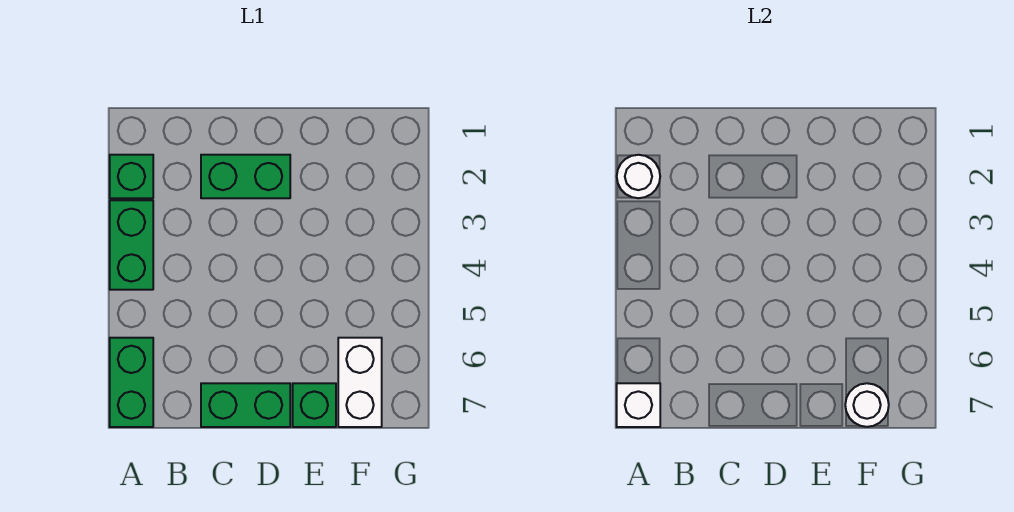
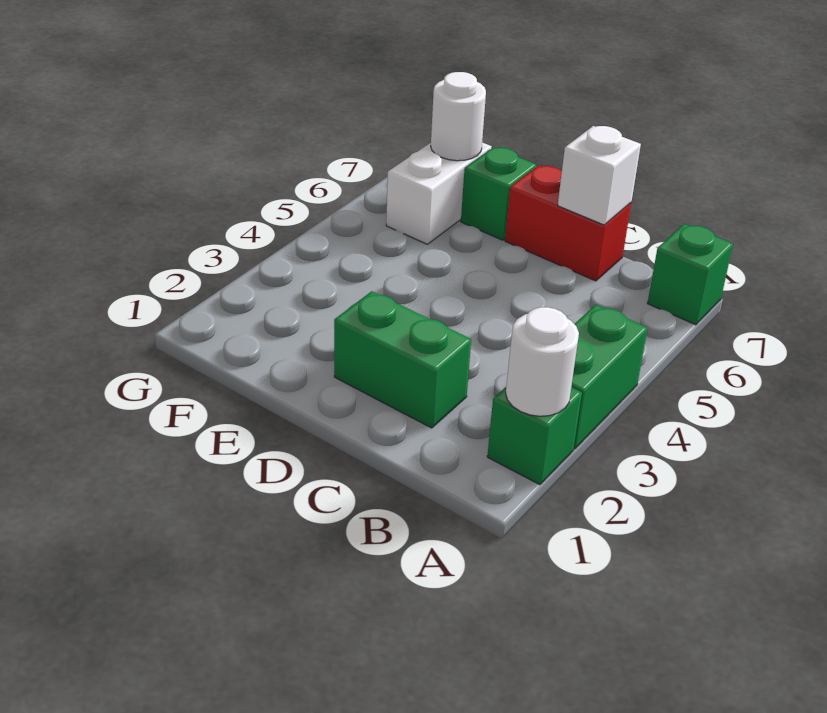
green brick A6:A7 level 1 -> green brick A7 level 1
white brick A7 level 2 -> white brick C7 level 2
green brick C7:D7 level 1 -> red brick C7:D7 level 1

